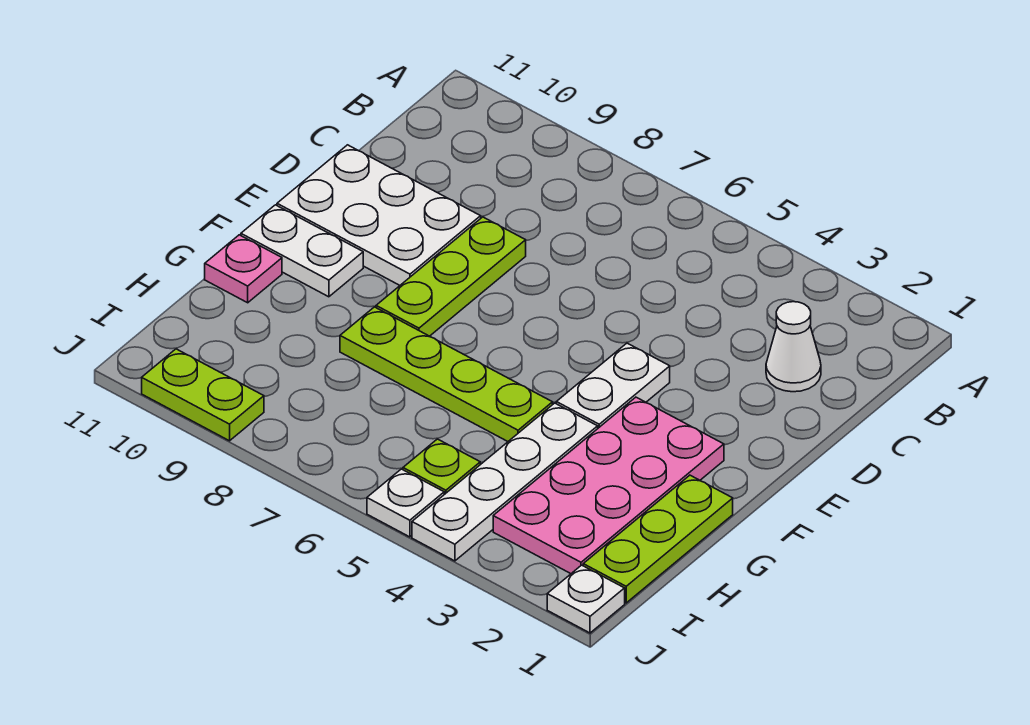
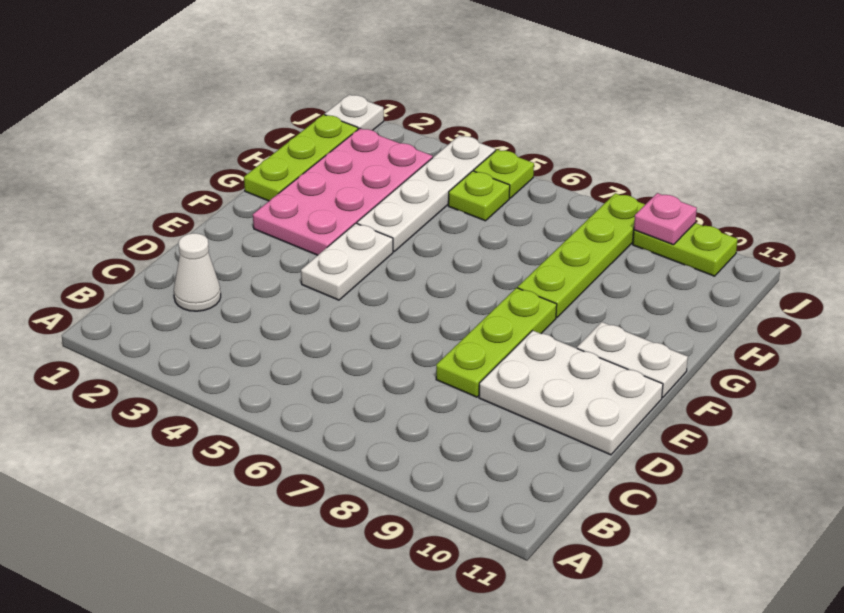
lime plate G5:G8 level 1 -> lime plate G8:J8 level 1
pink plate G11 level 1 -> pink plate J9 level 2
white plate J5 level 1 -> lime plate J5 level 1

